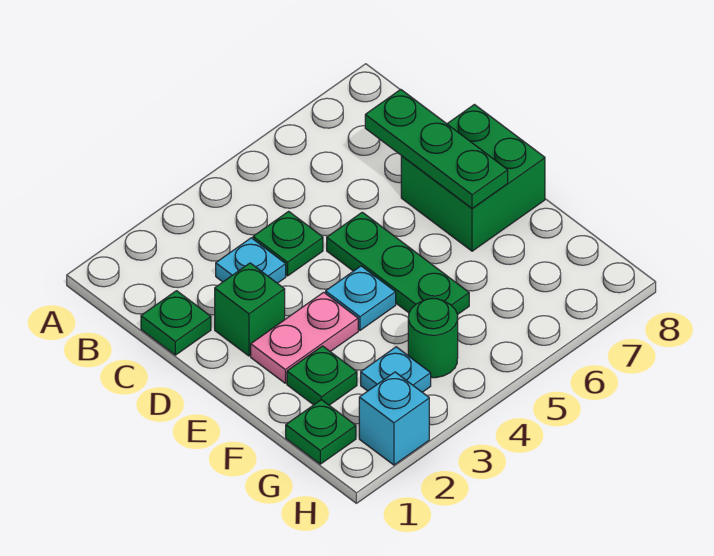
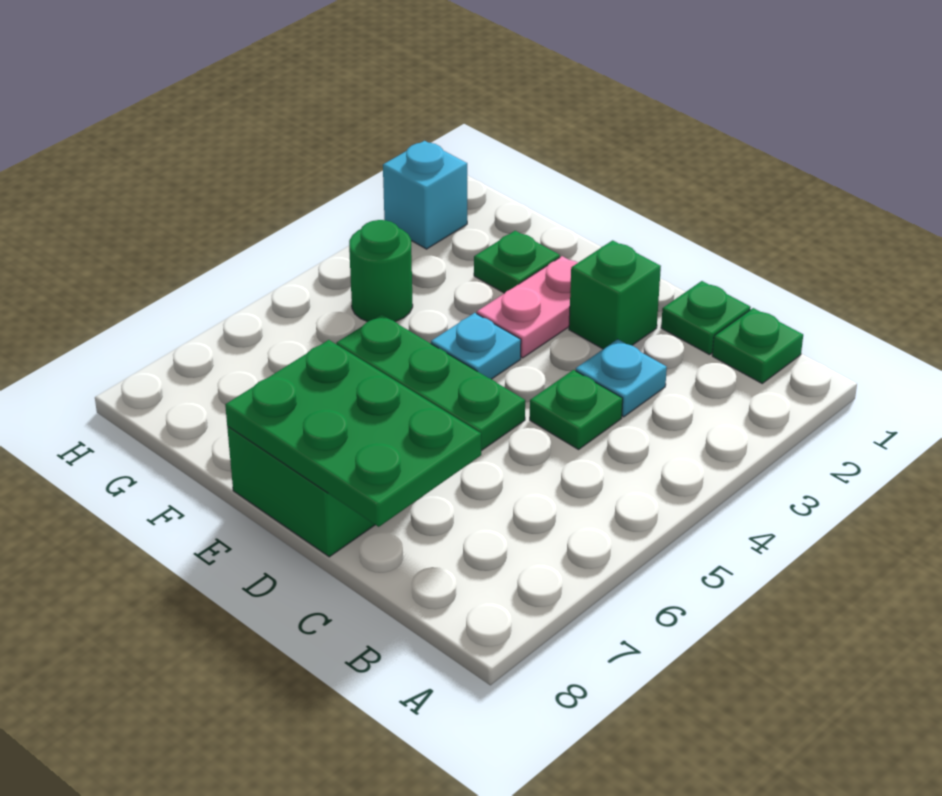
green plate C7:E7 level 2 -> green plate C7:E8 level 2
green plate G1 level 1 -> green plate B1 level 1
cyan plate G3 level 1 -> none

